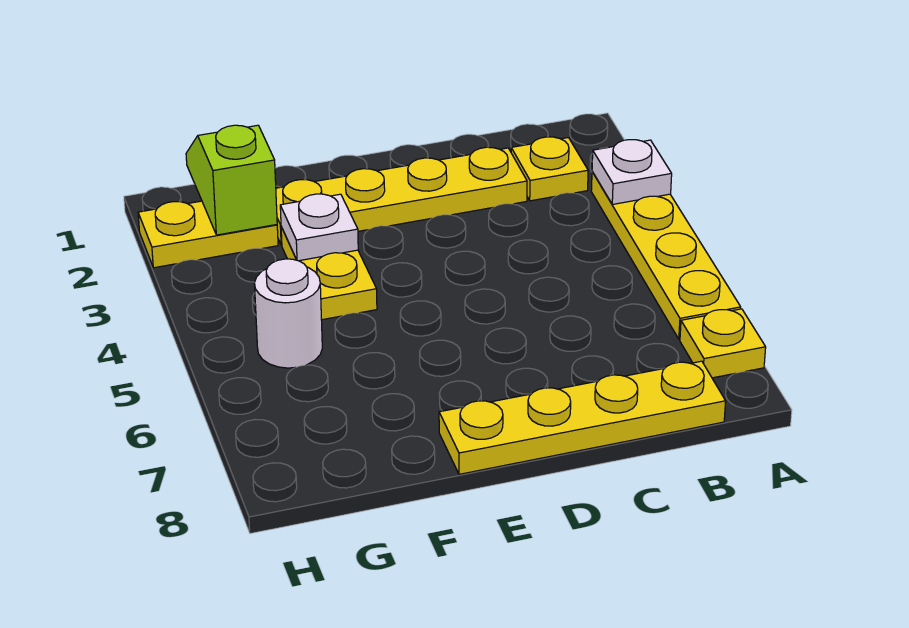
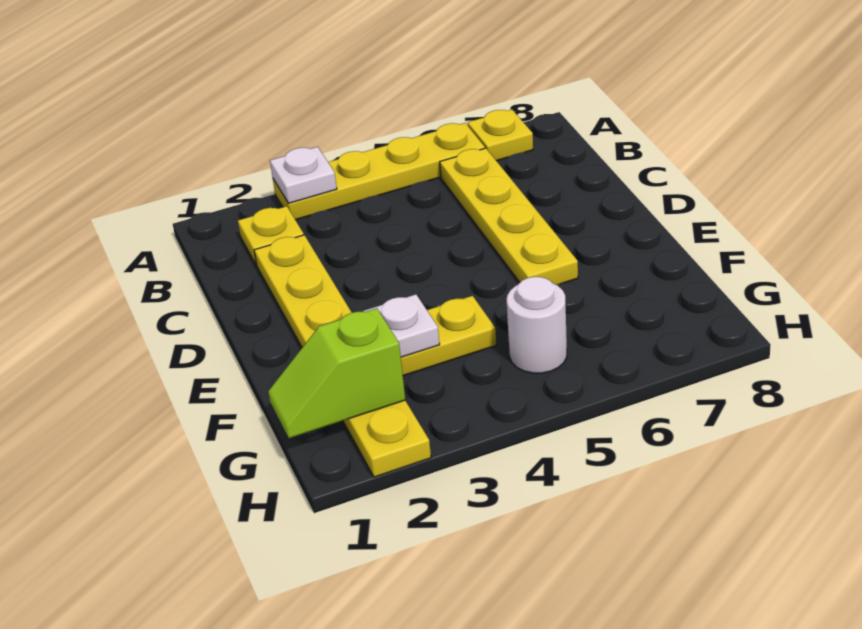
yellow plate B8:E8 level 1 -> yellow plate B6:E6 level 1

